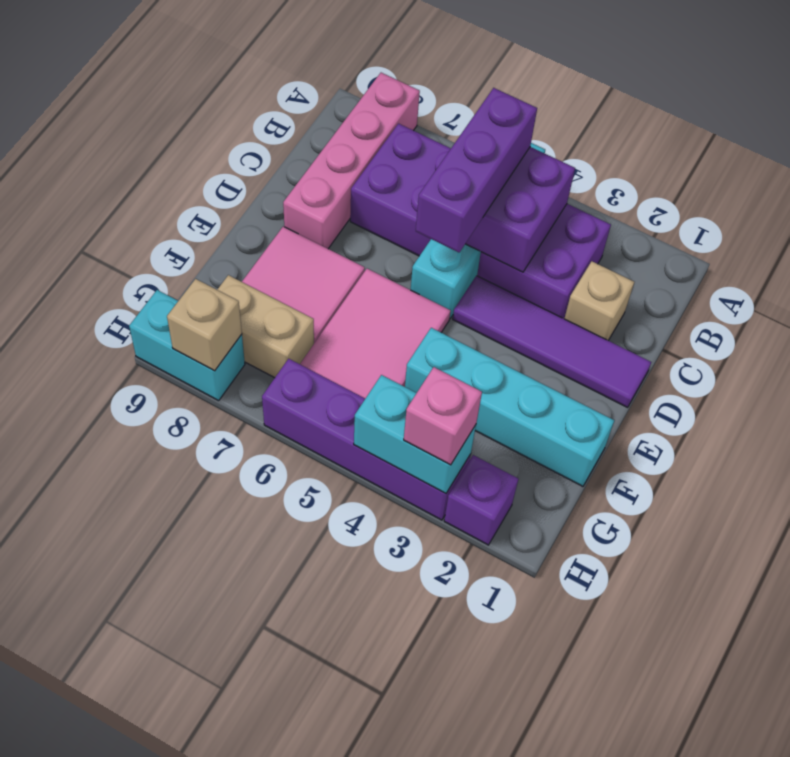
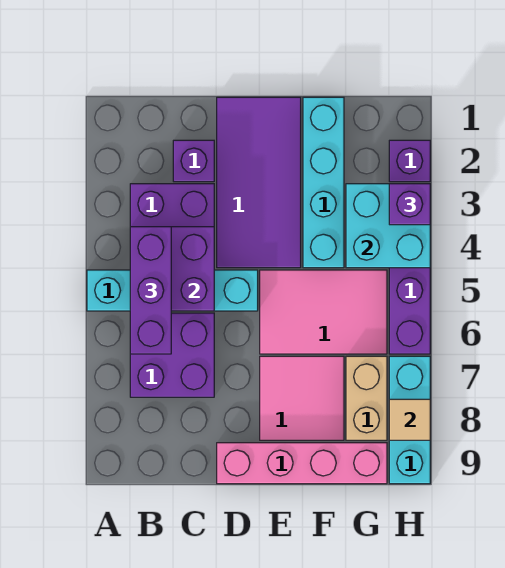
pink brick A8:D8 level 1 -> pink brick D9:G9 level 1
purple brick B5:D5 level 3 -> purple brick B4:B6 level 3
tan brick C2 level 1 -> purple brick C2 level 1
purple tile D1:D4 level 1 -> purple tile D1:E4 level 1
cyan brick H3:H4 level 2 -> cyan brick G3:H4 level 2
pink brick H3 level 3 -> purple brick H3 level 3
cyan brick H8:H9 level 1 -> cyan brick H7:H9 level 1
tan brick H8 level 2 -> tan tile H8 level 2

